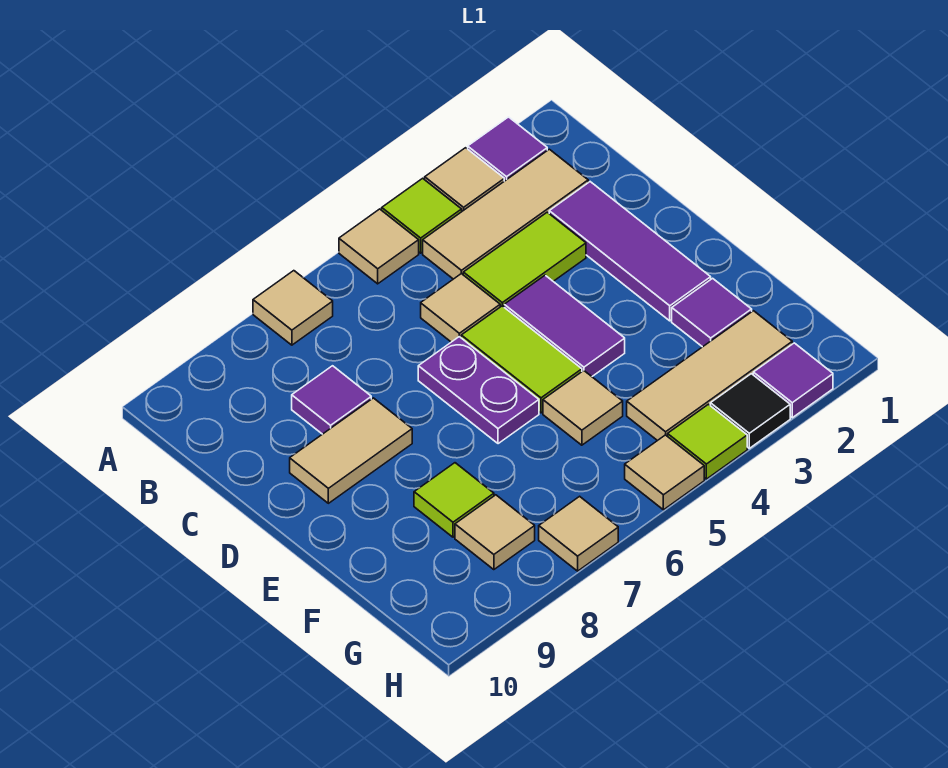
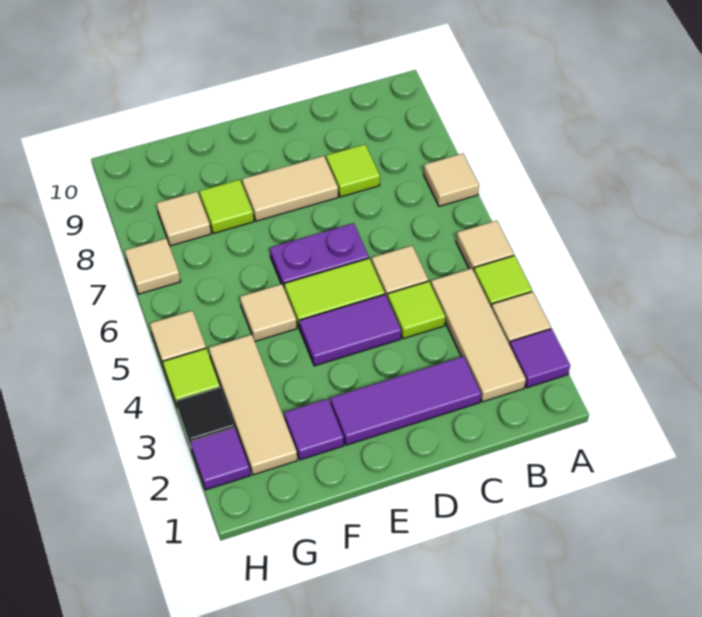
lime tile C3:C4 level 1 -> lime tile C4 level 1
purple tile C8 level 1 -> lime tile C8 level 1
tan tile D8:D9 level 1 -> tan tile D8:E8 level 1

